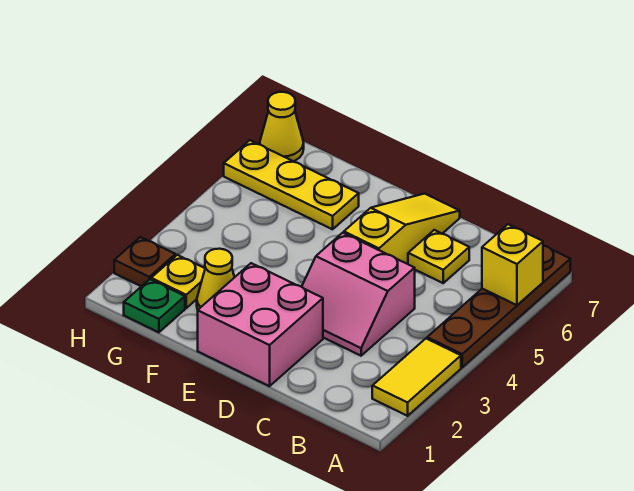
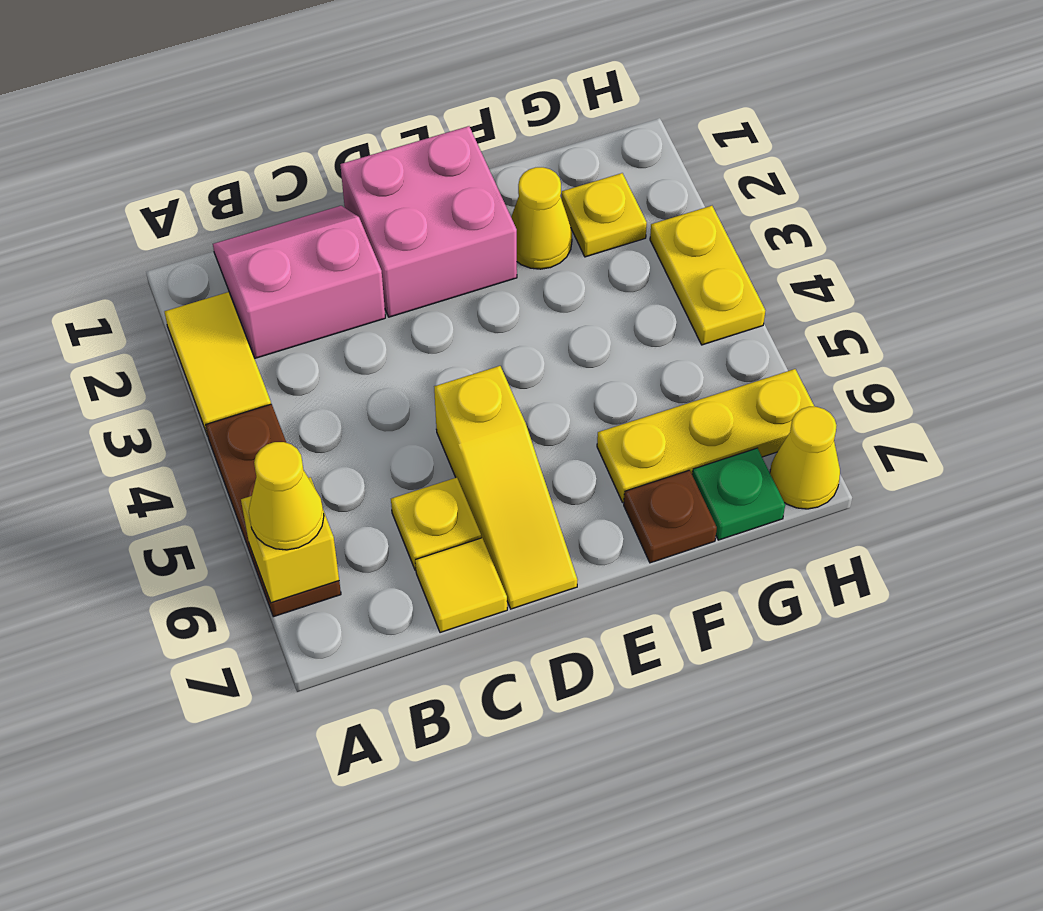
brown plate A4:A7 level 1 -> brown plate A4:A6 level 1
none -> yellow cone A6 level 3
pink slope C3:D4 level 1 top 4 -> pink slope B1:C2 level 1 top 2
none -> yellow tile C7 level 1
green plate G1 level 1 -> green plate G7 level 1
brown plate H2 level 1 -> brown plate F7 level 1
none -> yellow plate H3:H4 level 1

